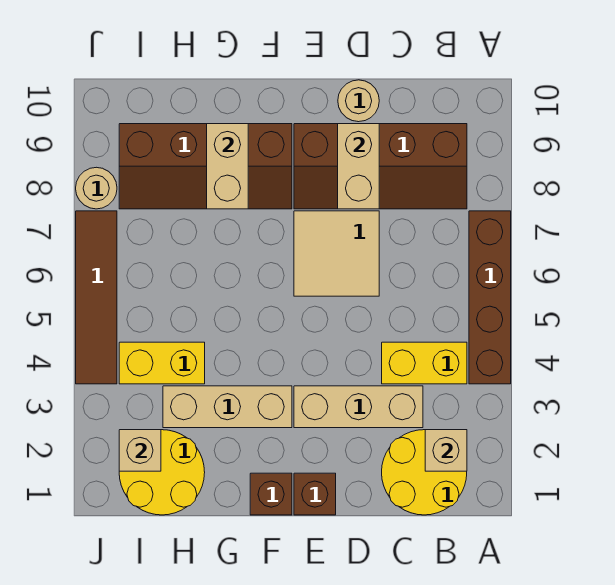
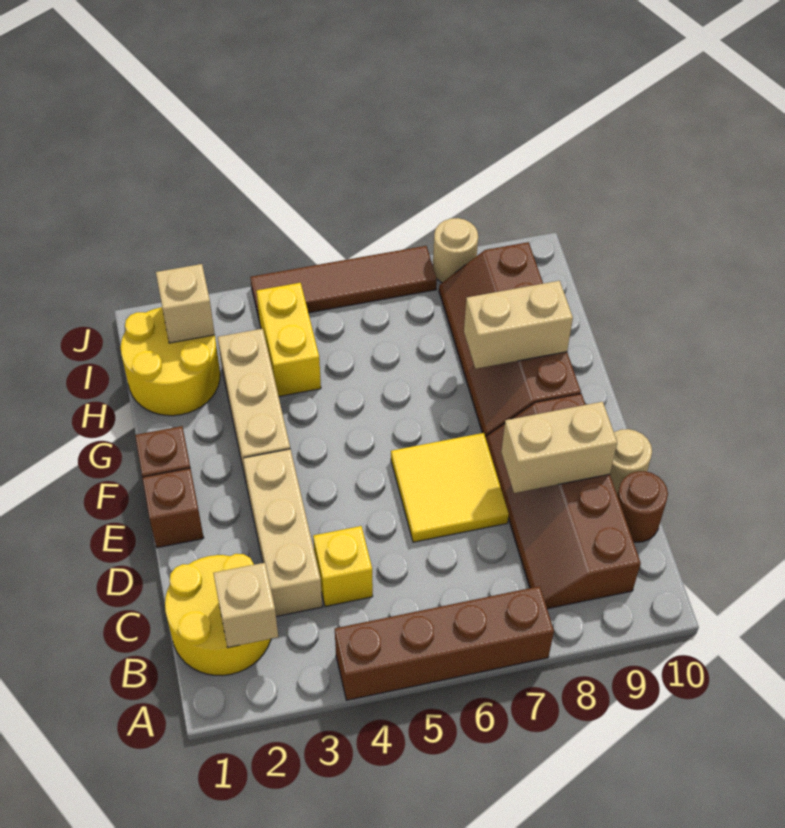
yellow brick B4:C4 level 1 -> yellow brick C4 level 1
none -> brown round brick C10 level 1
tan tile D6:E7 level 1 -> yellow tile D6:E7 level 1

